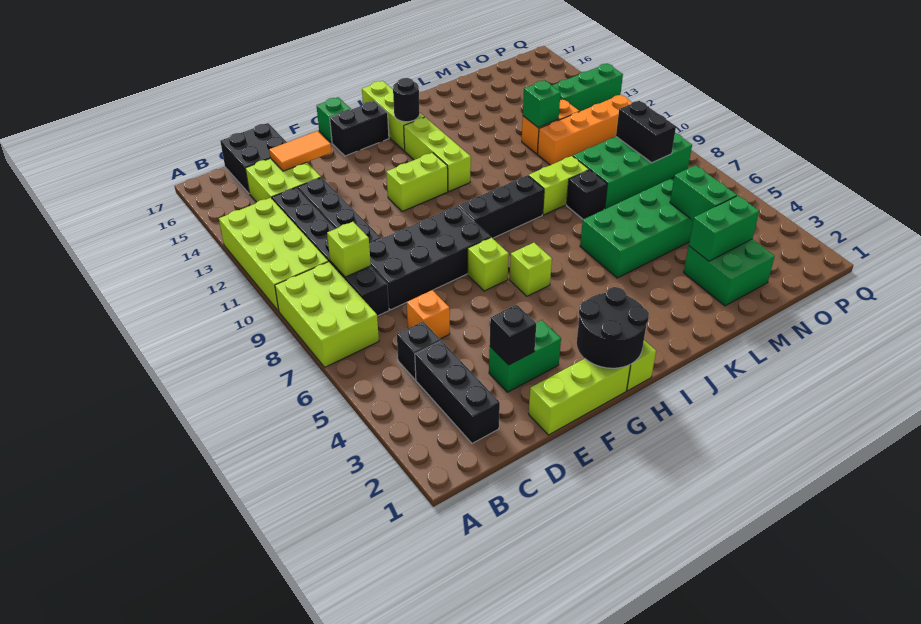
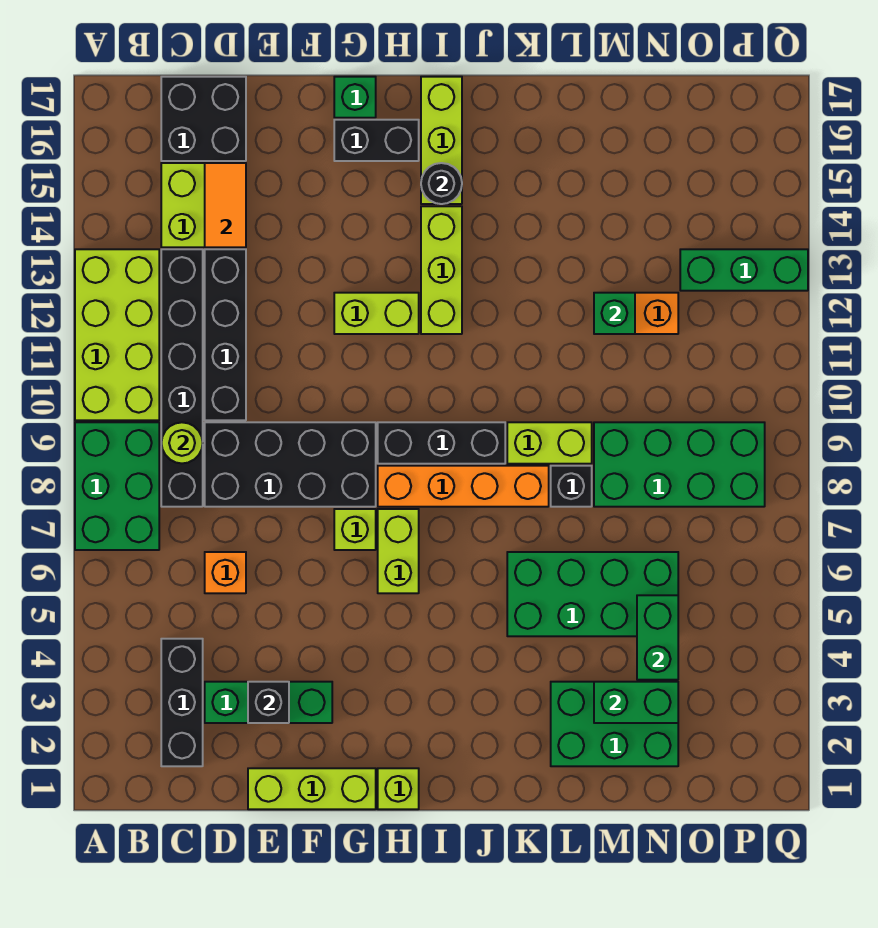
lime brick A7:B9 level 1 -> green brick A7:B9 level 1
black brick C5 level 1 -> none
lime brick C9 level 2 -> lime round brick C9 level 2
orange tile D15:E15 level 2 -> orange tile D14:D15 level 2
green brick E3:F3 level 1 -> green brick D3:F3 level 1
black round brick G1:H2 level 2 -> none
lime brick H6 level 1 -> lime brick H6:H7 level 1
green brick M2:N3 level 1 -> green brick L2:N3 level 1
orange brick M11:P11 level 1 -> orange brick H8:K8 level 1
black brick O8:O9 level 2 -> none

